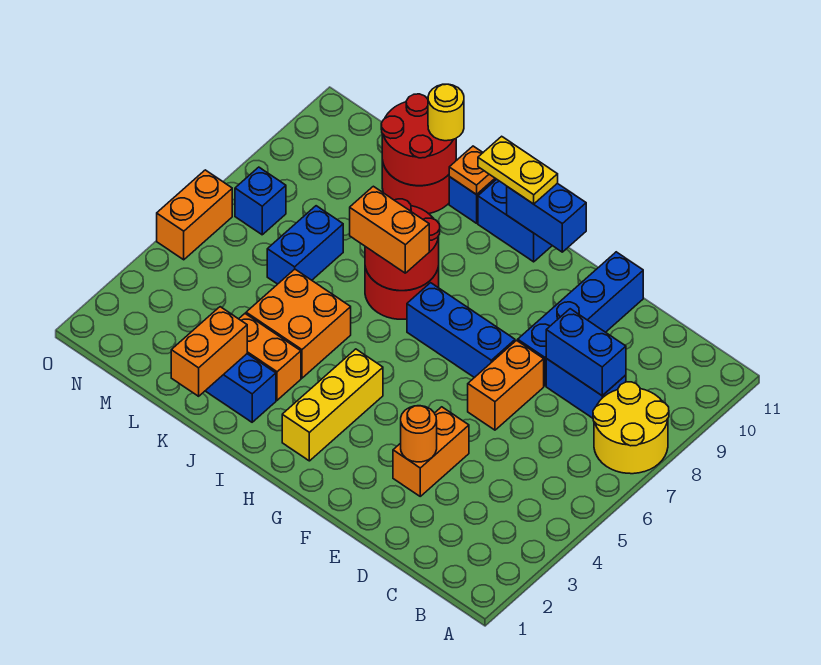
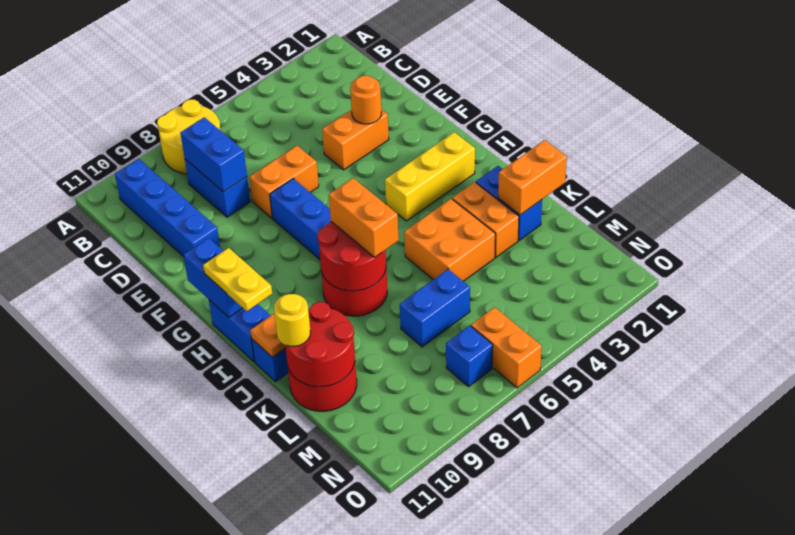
blue brick E8:E11 level 1 -> blue brick B10:E10 level 1
orange brick O5:O6 level 1 -> orange brick N6:O6 level 1

